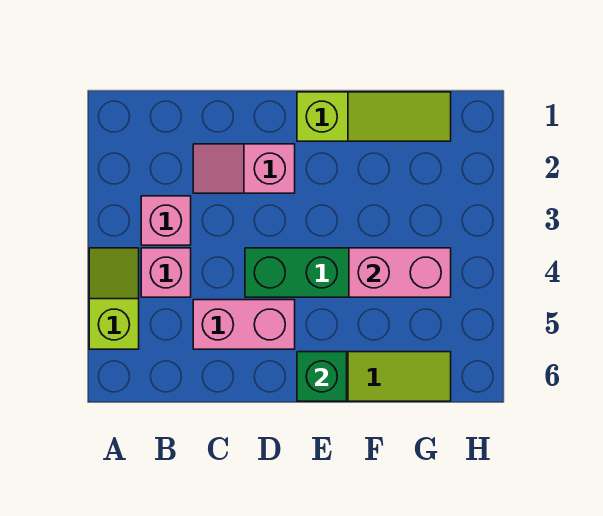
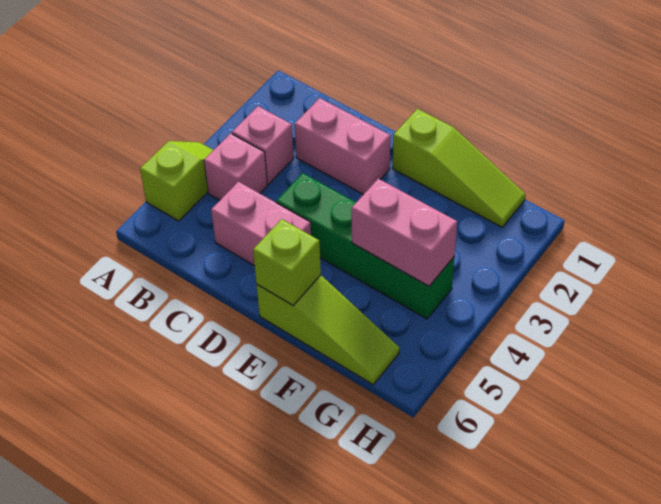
pink slope C2:D2 level 1 top D -> pink brick C2:D2 level 1
green brick E6 level 2 -> lime brick E6 level 2

